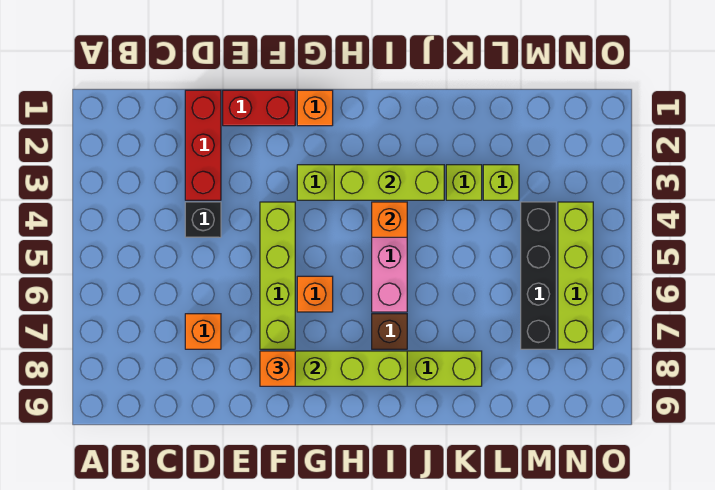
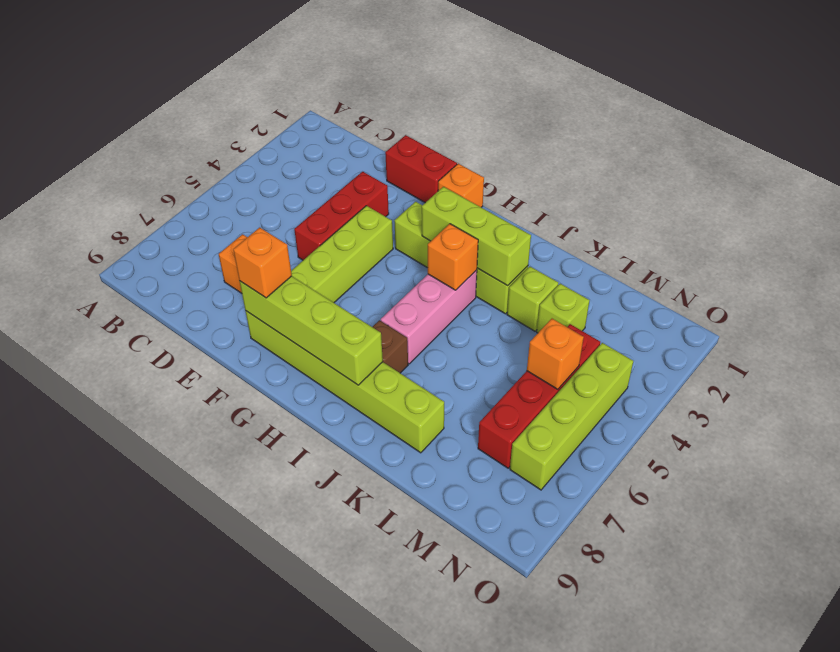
red brick D1:D3 level 1 -> red brick E3:E5 level 1
black brick D4 level 1 -> none
orange brick G6 level 1 -> orange brick M5 level 2
black brick M4:M7 level 1 -> red brick M4:M7 level 1

